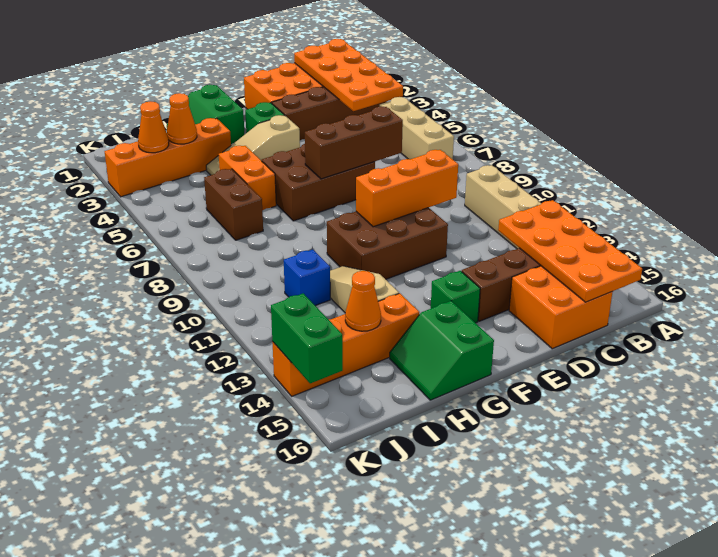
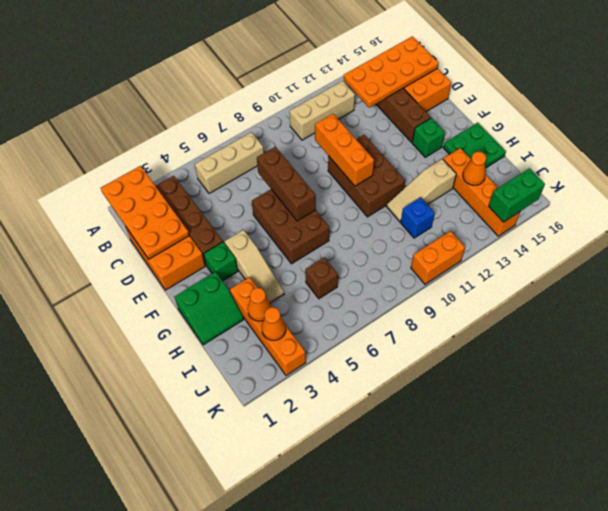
orange plate B1:C4 level 2 -> orange plate A1:D2 level 2
green slope G15:H16 level 1 top G -> green plate G15:H16 level 1
orange brick H5:H6 level 1 -> orange brick K10:K11 level 1
brown brick I6:I7 level 1 -> brown brick I6 level 1

